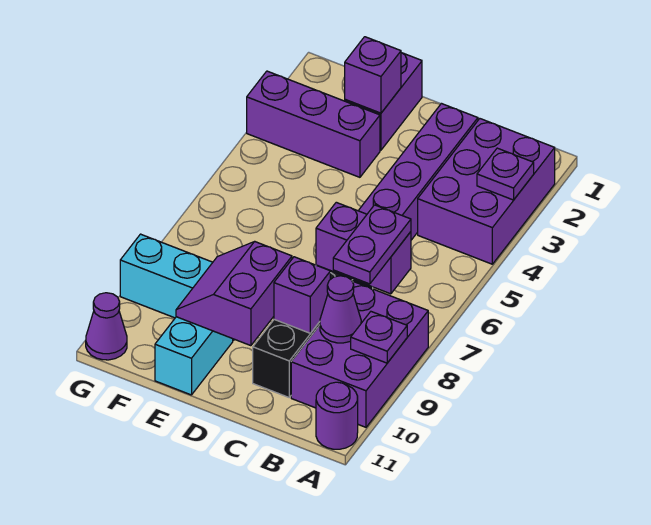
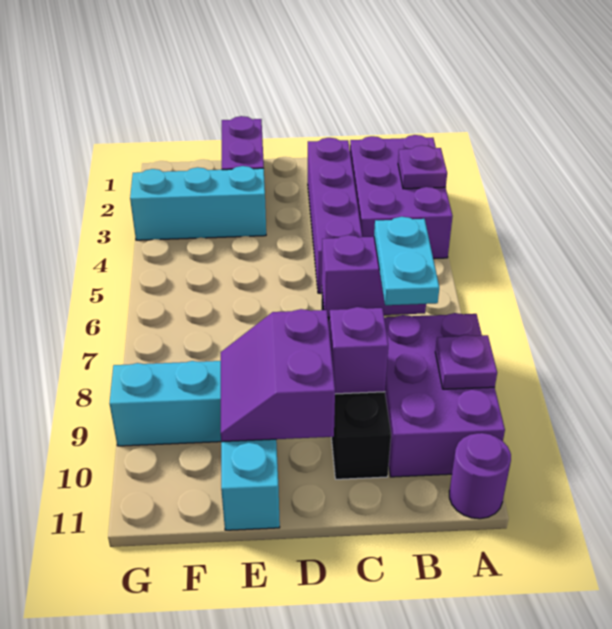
purple plate B7:B8 level 3 -> cyan plate B7:B8 level 3
purple cone B9 level 2 -> none
purple brick E2 level 2 -> none
purple brick E3:G3 level 1 -> cyan brick E3:G3 level 1
purple cone G11 level 1 -> none

